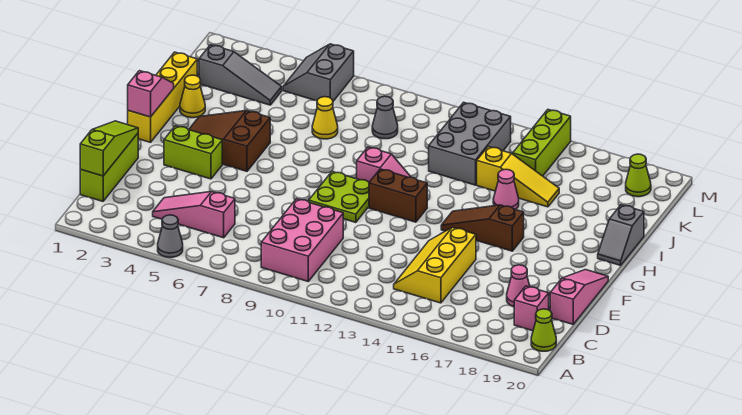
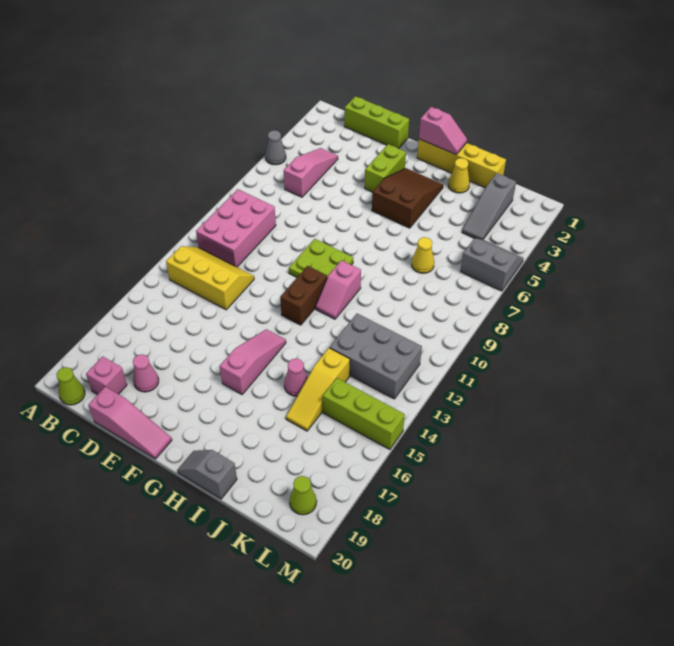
pink brick B9:D10 level 1 -> pink brick B9:C11 level 1
lime slope C1:E1 level 2 top C -> none
yellow slope C14:E15 level 1 top 15 -> yellow slope B12:D13 level 1 top 13
brown slope G14:G16 level 1 top 16 -> pink slope G14:G16 level 1 top 16
grey cone K9 level 1 -> none

